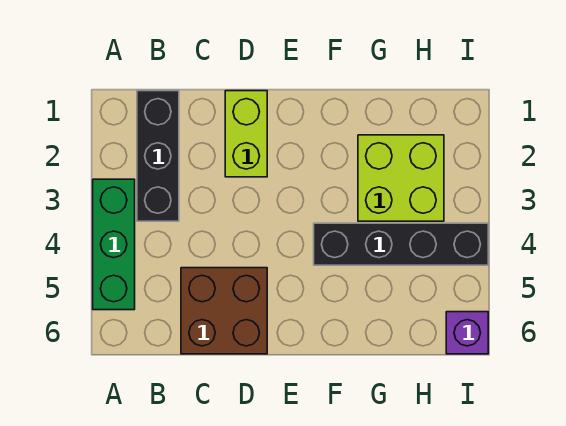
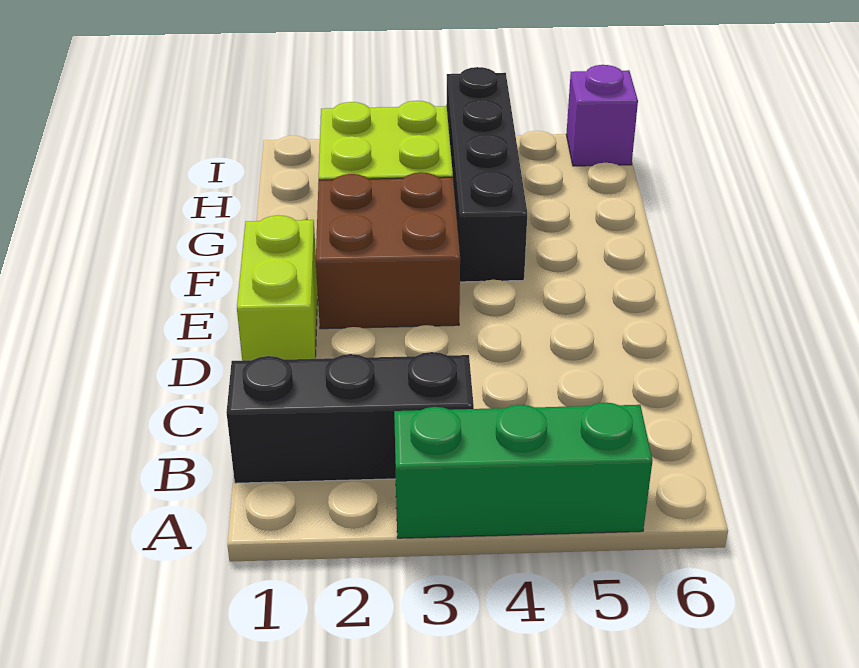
brown brick C5:D6 level 1 -> brown brick E2:F3 level 1
lime brick D1:D2 level 1 -> lime brick D1:E1 level 1

